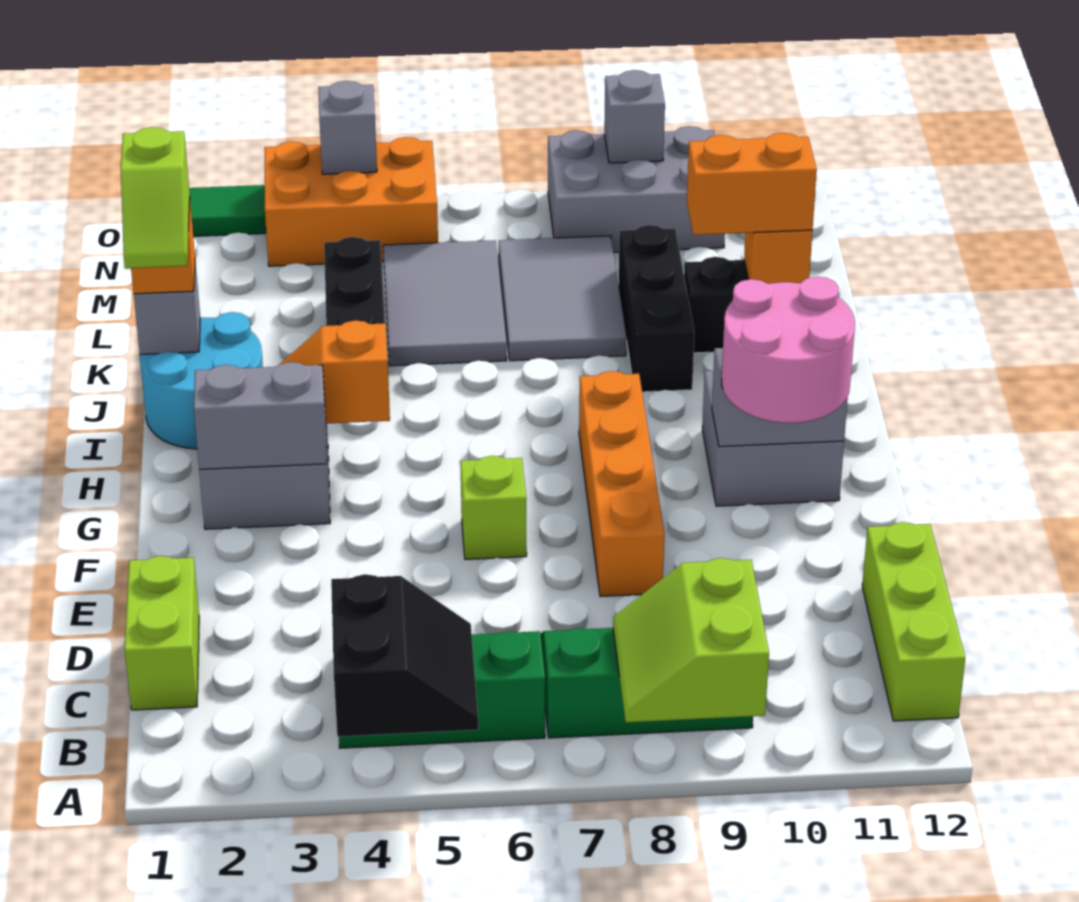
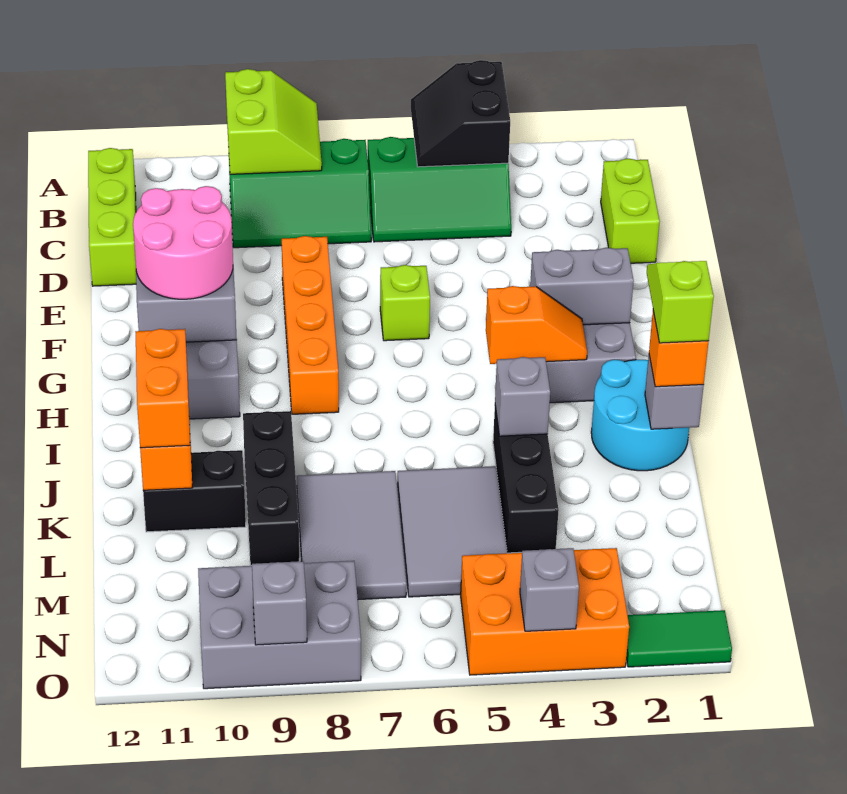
none -> grey brick J4 level 2
orange brick K10:K11 level 3 -> orange brick J11:K11 level 3

